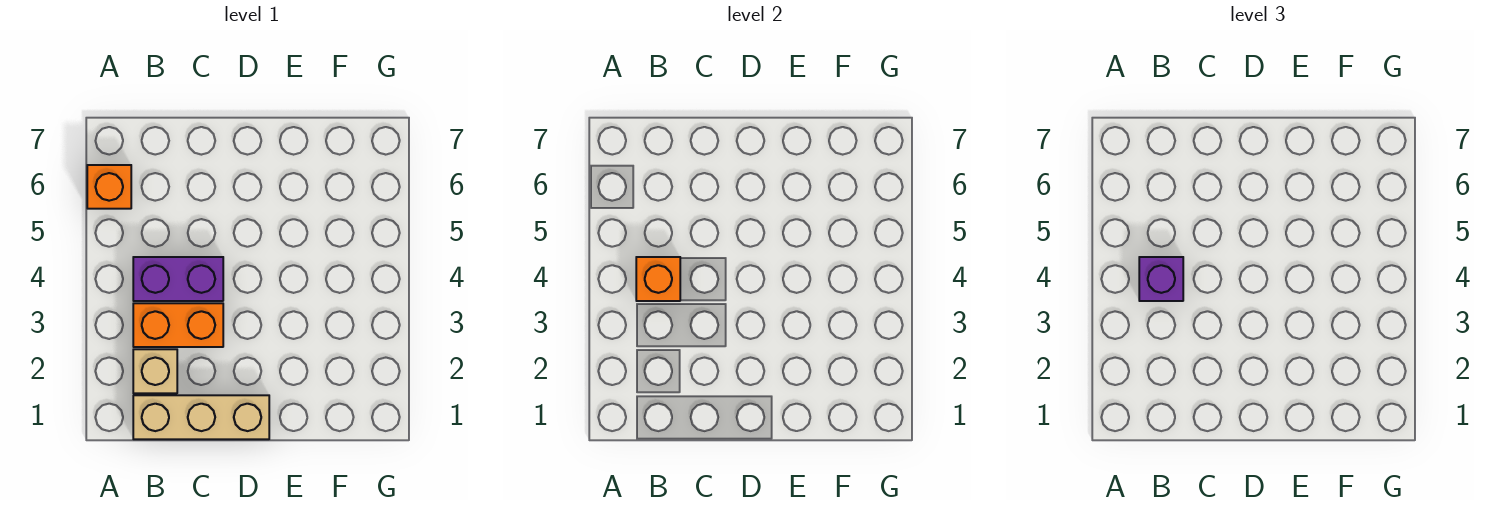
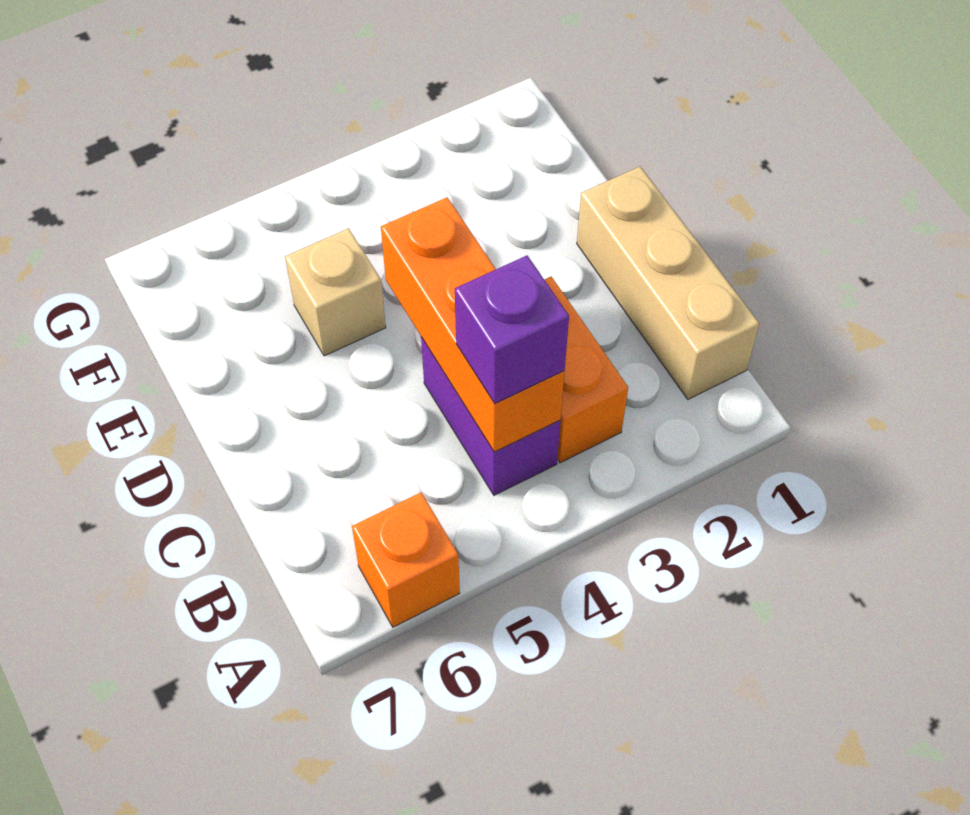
tan brick B2 level 1 -> tan brick E5 level 1
orange brick B4 level 2 -> orange brick B4:D4 level 2

